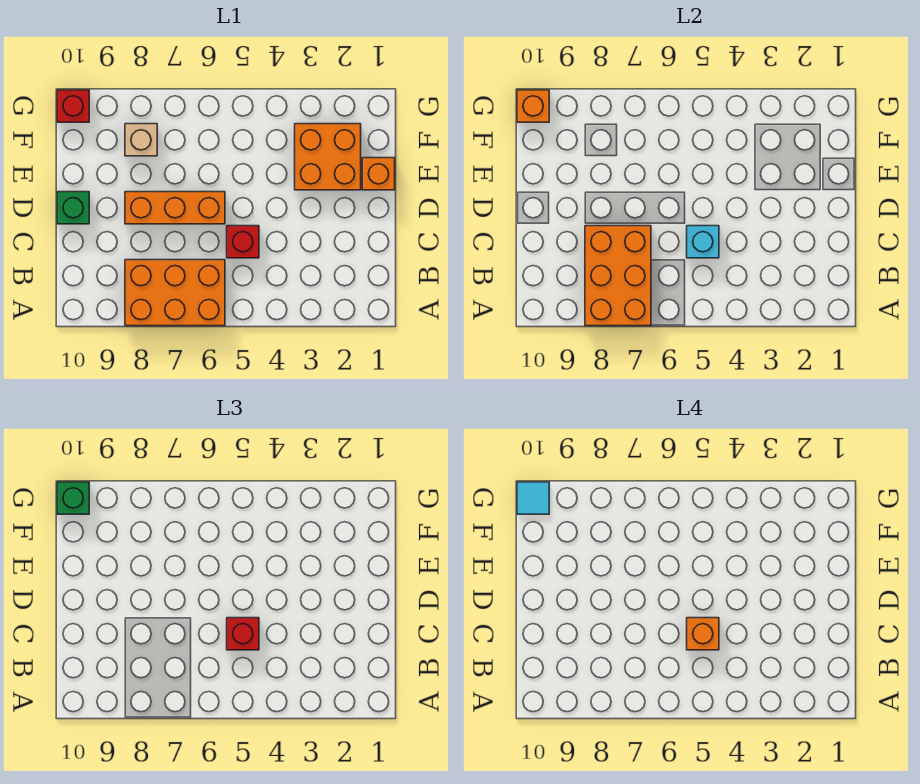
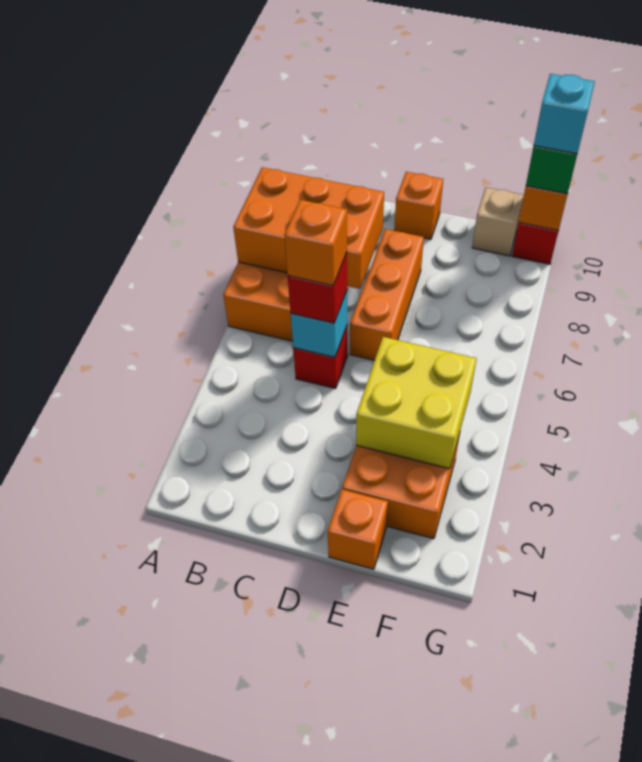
green brick D10 level 1 -> orange brick D10 level 1
none -> yellow brick E3:F4 level 2
tan brick F8 level 1 -> tan brick F10 level 1
cyan tile G10 level 4 -> cyan brick G10 level 4

